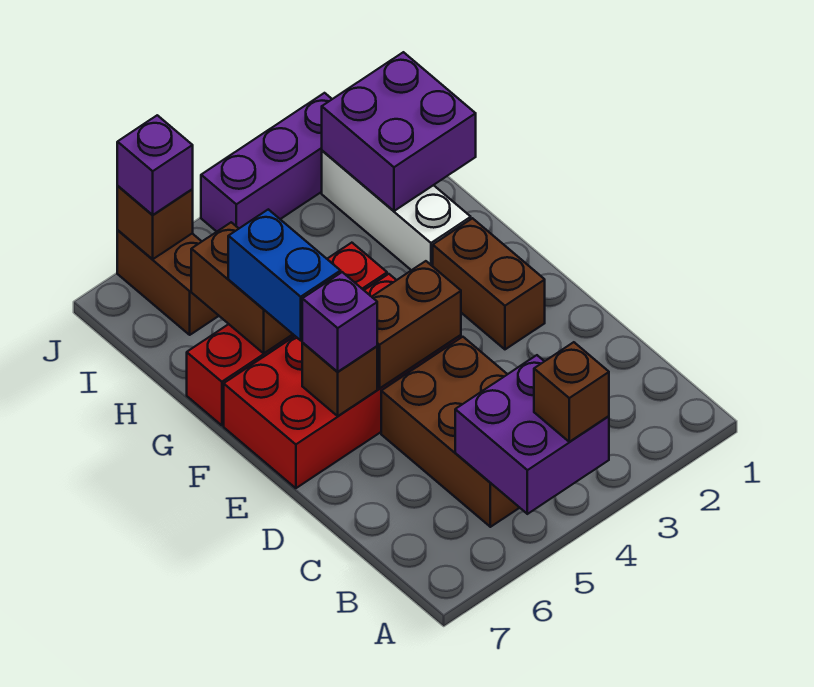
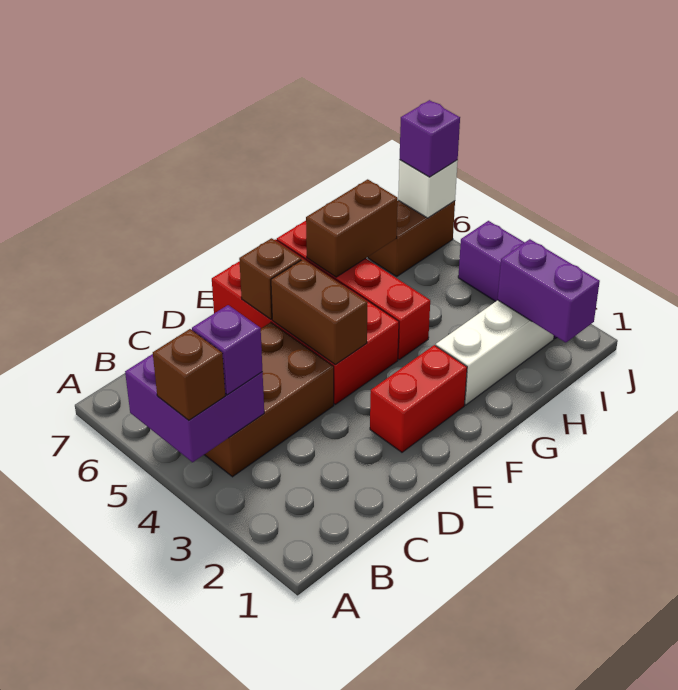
brown brick E2:F2 level 1 -> red brick E2:F2 level 1
purple brick E6 level 3 -> purple brick B4 level 3
blue brick F6:G6 level 3 -> none
purple brick H1:I2 level 2 -> purple brick I1:I2 level 2
brown brick J6 level 2 -> white brick J6 level 2

